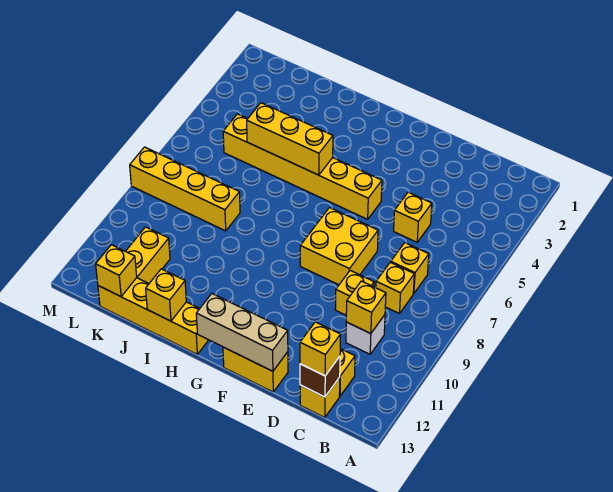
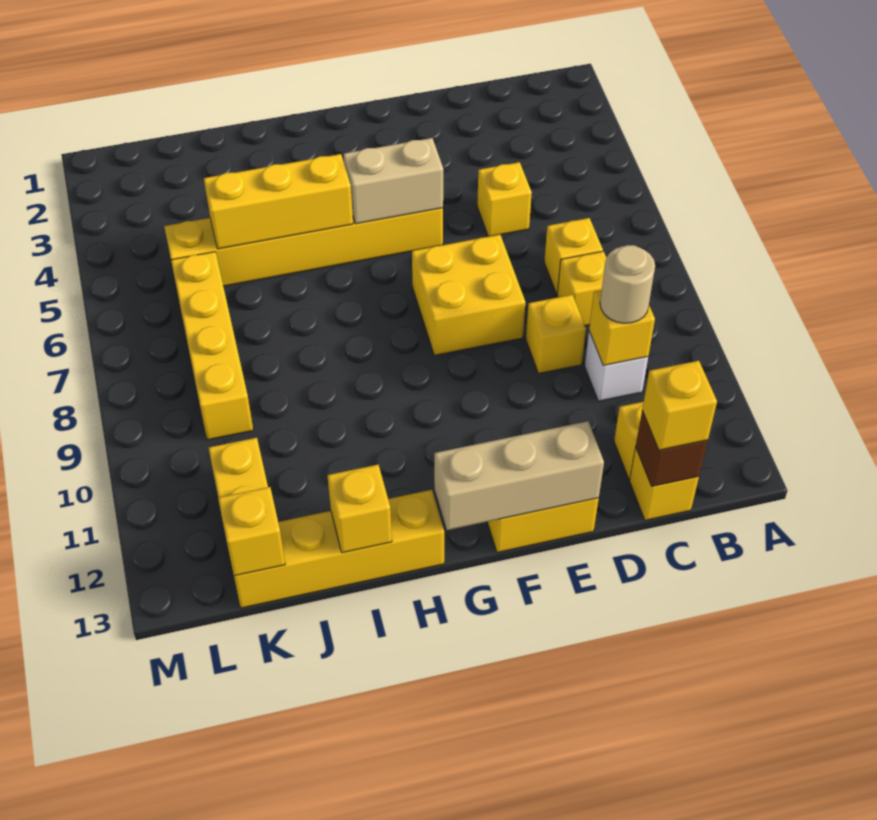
none -> tan round brick C10 level 3
none -> tan brick F5:G5 level 2
yellow brick J8:M8 level 1 -> yellow brick K6:K9 level 1

